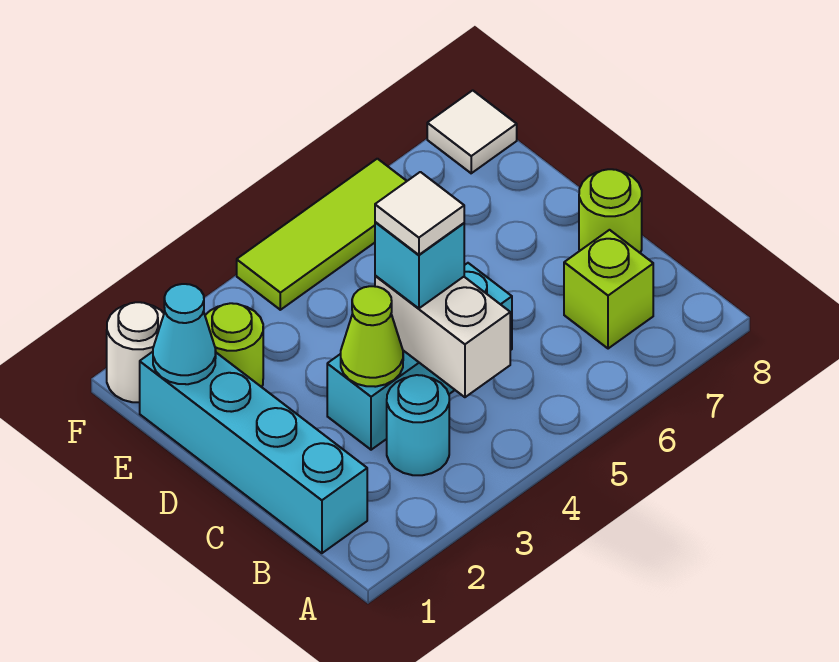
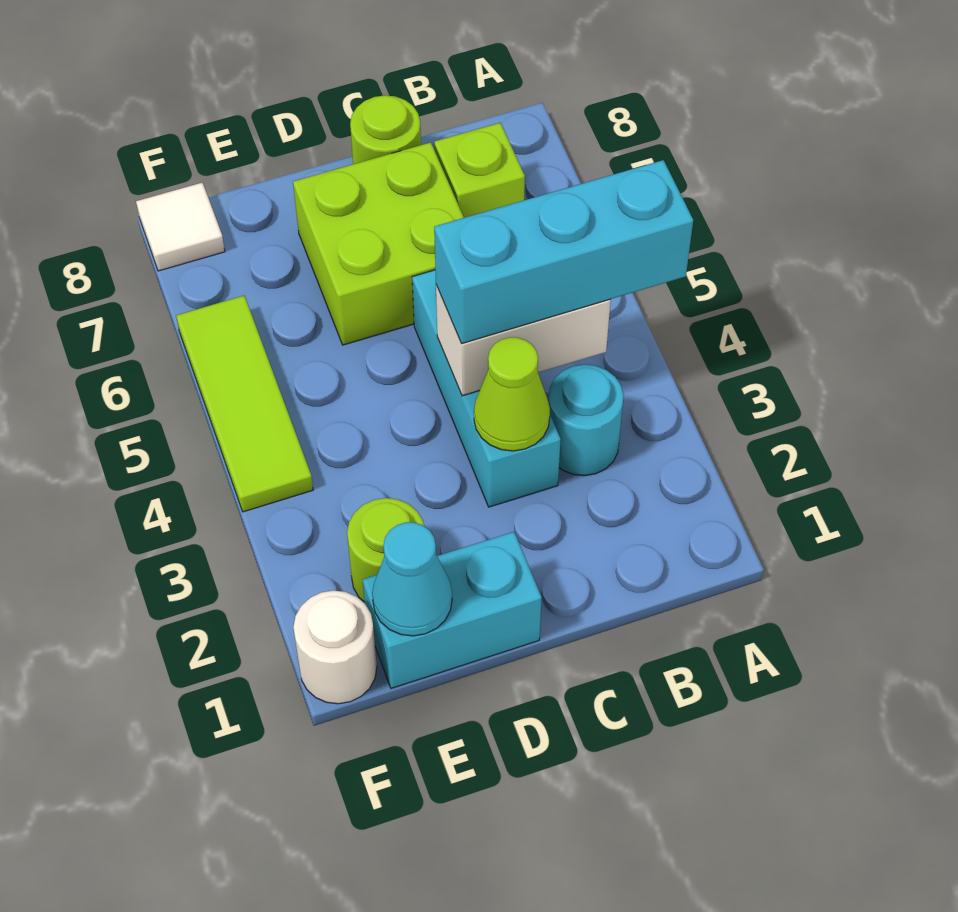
cyan brick B1:E1 level 1 -> cyan brick D1:E1 level 1
cyan brick C4 level 3 -> cyan brick A4:C4 level 3
white tile C4 level 4 -> none
none -> lime brick C6:D7 level 1

